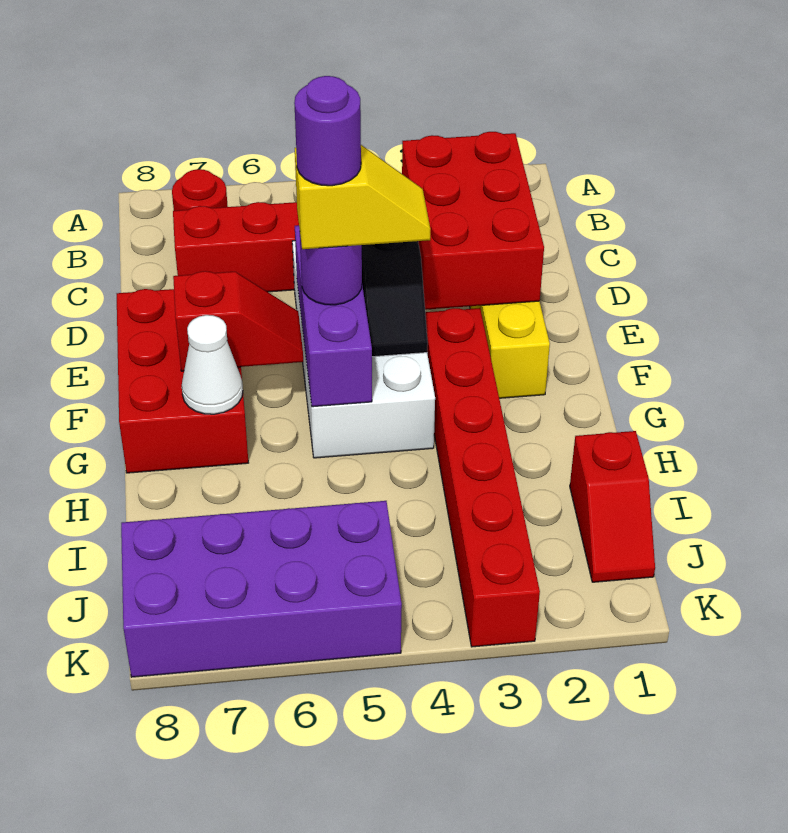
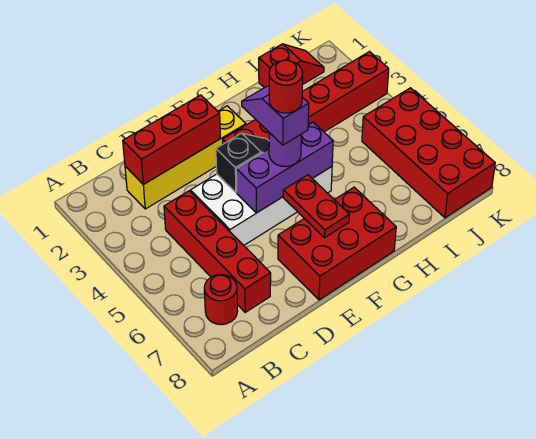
red brick C2:E3 level 2 -> red brick C2:E2 level 2
yellow slope F4:F5 level 4 top 5 -> purple slope F4:F5 level 4 top 5
purple round brick F5 level 5 -> red round brick F5 level 5
red slope F6:F7 level 2 top 7 -> red plate F6:F7 level 2
white cone G7 level 2 -> none
purple brick J5:K8 level 1 -> red brick J5:K8 level 1

